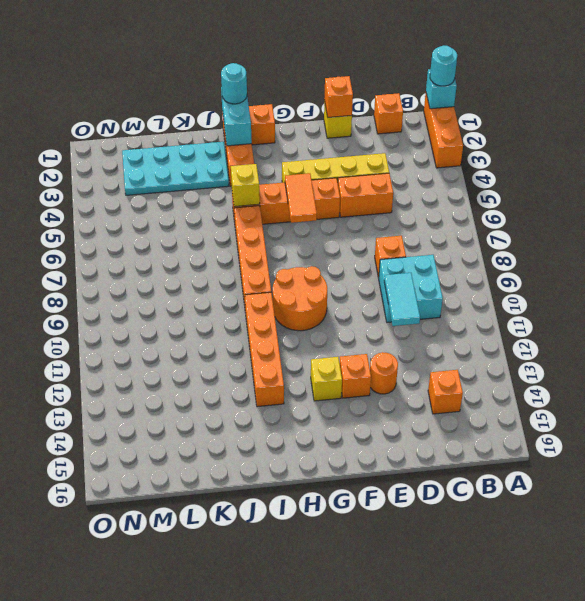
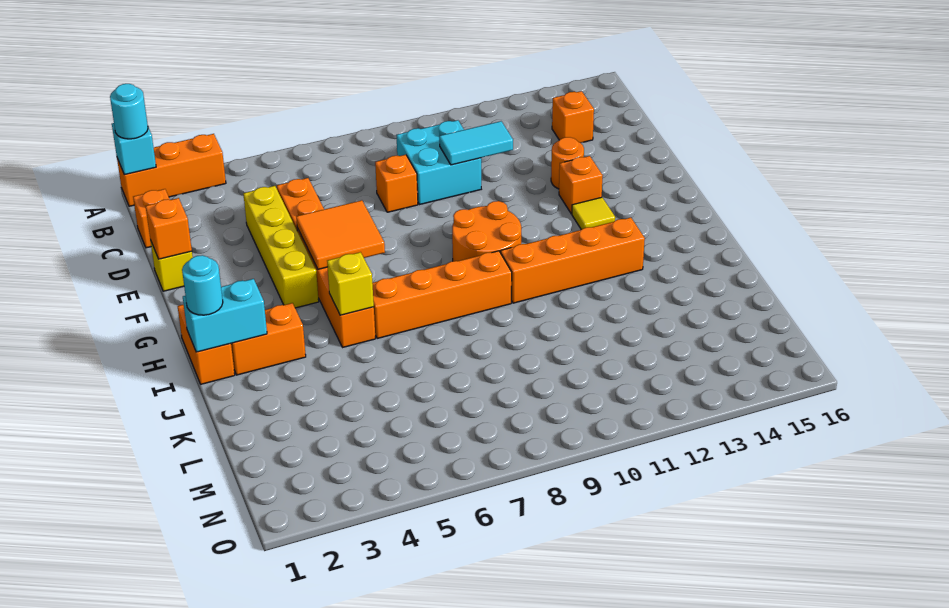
orange tile G5:G6 level 2 -> orange tile F5:G6 level 2
yellow brick G13 level 1 -> yellow tile G13 level 1
cyan plate J2:M3 level 1 -> none

